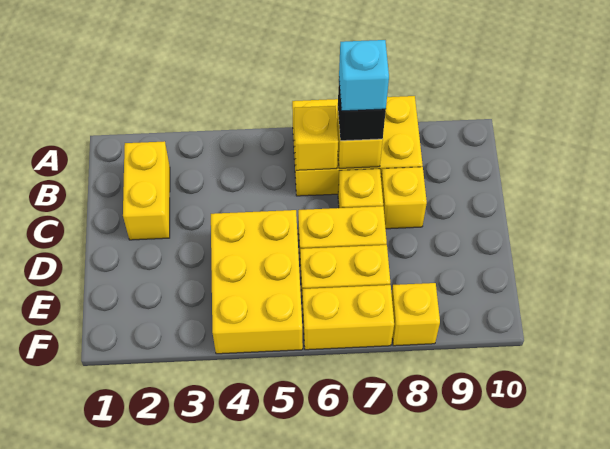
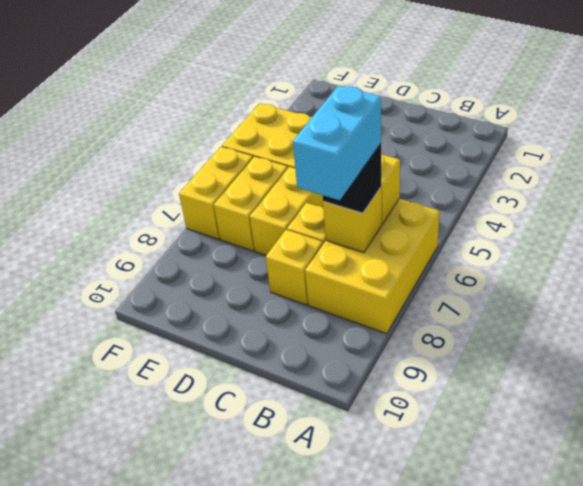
yellow brick B2:C2 level 1 -> none
cyan brick B7 level 4 -> cyan brick B7:B8 level 4
yellow brick F8 level 1 -> none

